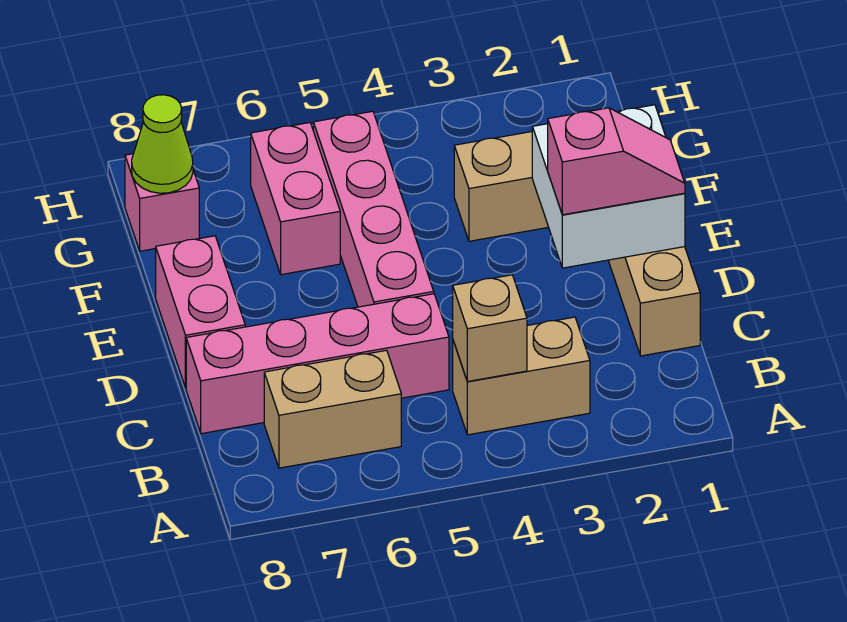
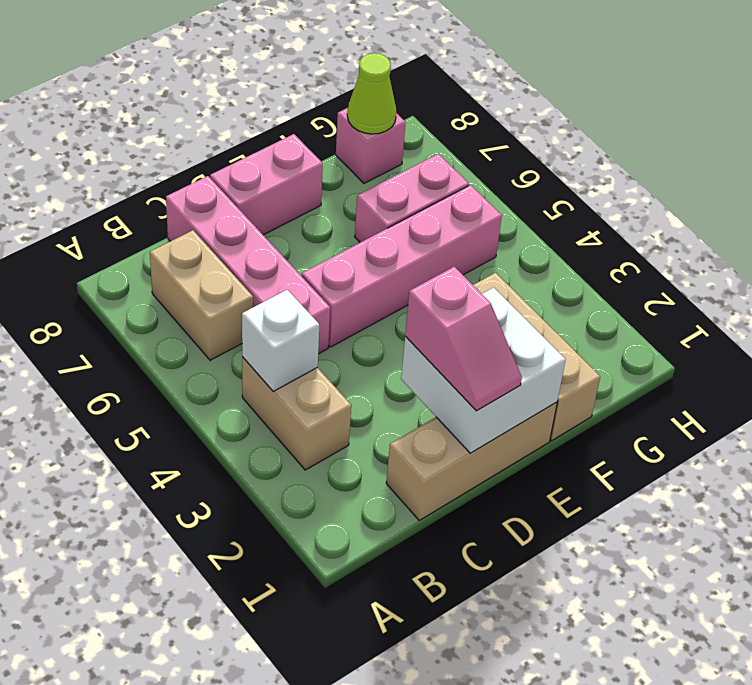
tan brick B4 level 2 -> white brick B4 level 2

